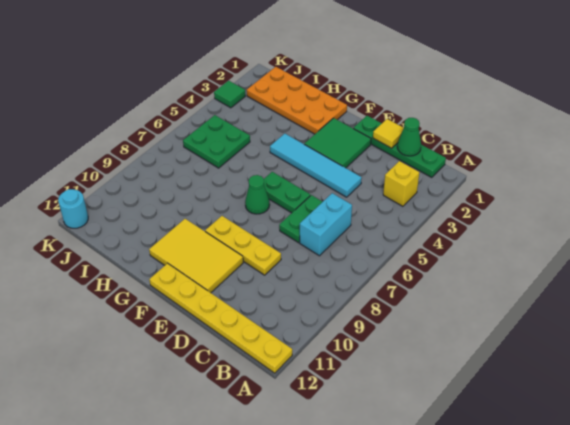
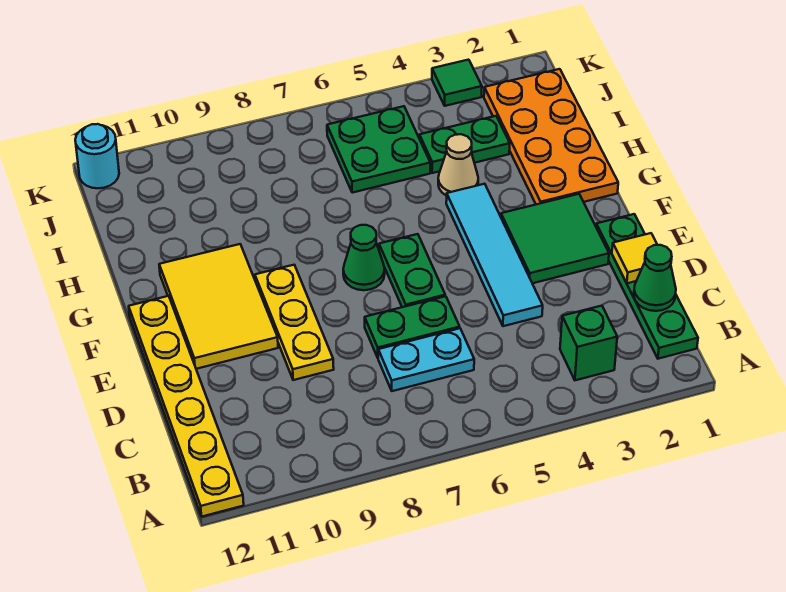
yellow brick B3 level 1 -> green brick B3 level 1
cyan brick C6:C7 level 1 -> cyan plate C6:C7 level 1
none -> tan cone H4 level 1
none -> green plate I3:I4 level 1

